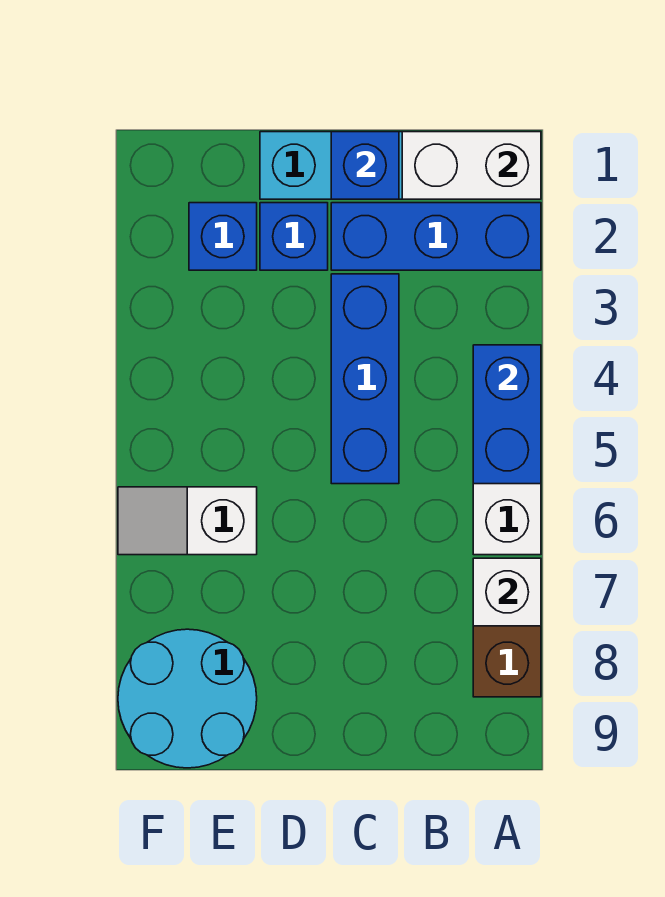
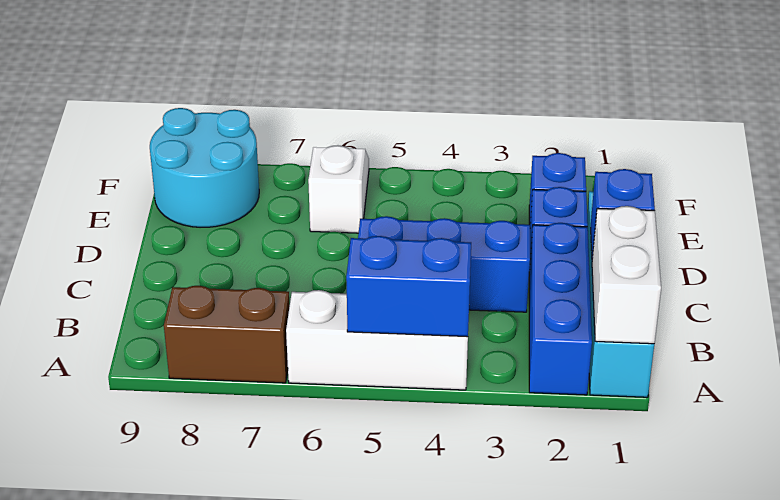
white brick A7 level 2 -> none

